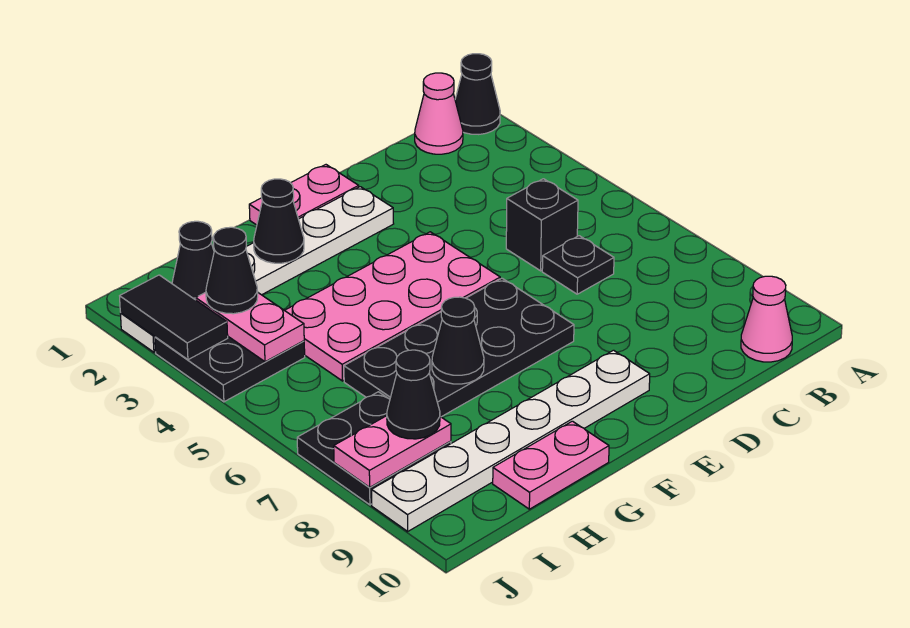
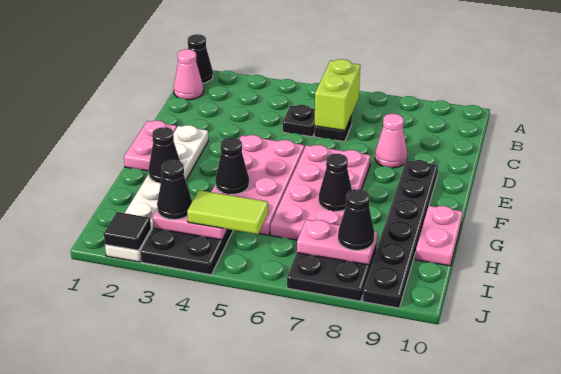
none -> lime brick B6:C6 level 2
pink cone B10 level 1 -> pink cone D8 level 1
black brick C5 level 1 -> black plate C5 level 1
black plate E6:H7 level 1 -> pink plate E6:H7 level 1
white plate E9:J9 level 1 -> black plate E9:J9 level 1
black cone I2 level 2 -> black cone G4 level 2
none -> lime tile I4:I5 level 3
pink plate I8:J8 level 2 -> pink plate I7:I8 level 2
black tile J2:J3 level 2 -> black tile J2 level 2

